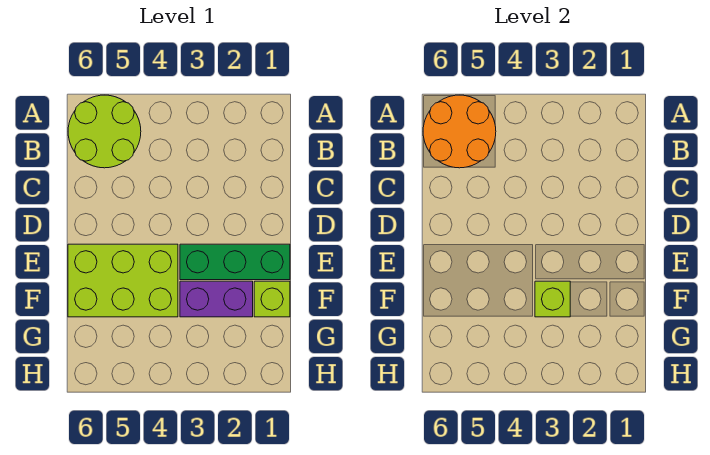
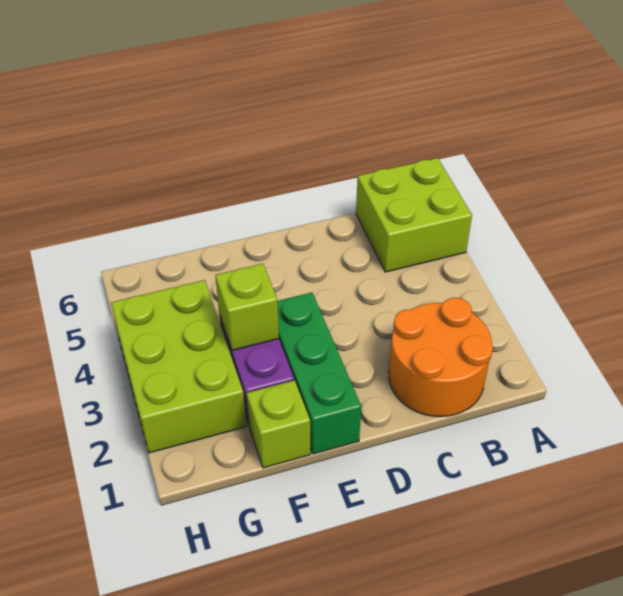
lime round brick A5:B6 level 1 -> lime brick A5:B6 level 1
orange round brick A5:B6 level 2 -> orange round brick B1:C2 level 1
lime brick E4:F6 level 1 -> lime brick G2:H4 level 1

